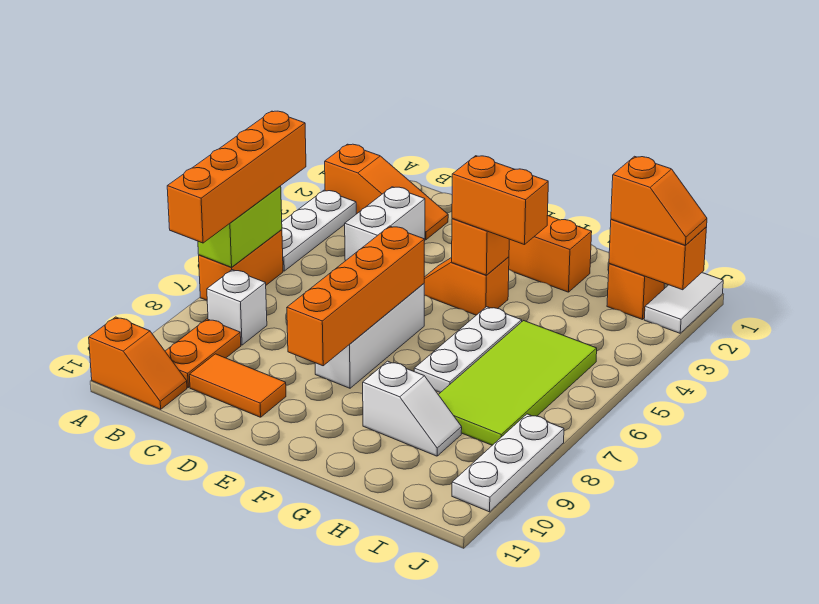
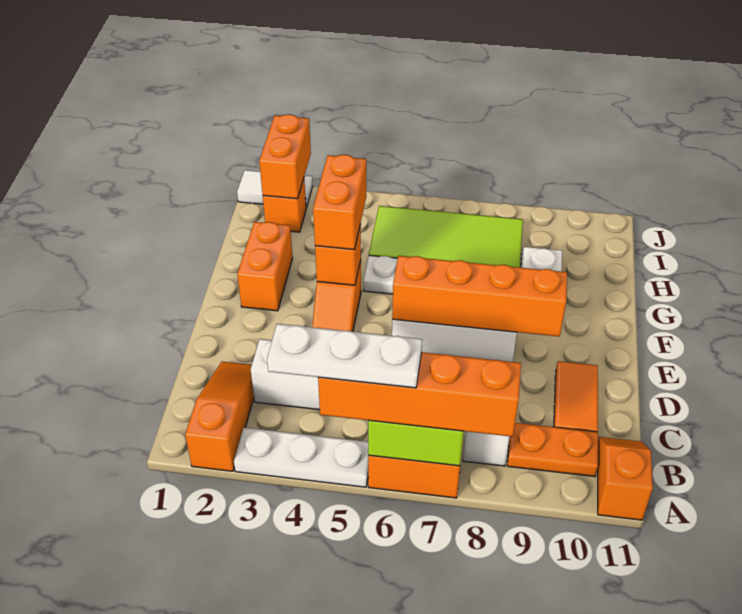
orange slope I2:J2 level 3 top I -> none
white plate J8:J10 level 1 -> white plate A4:A6 level 4

